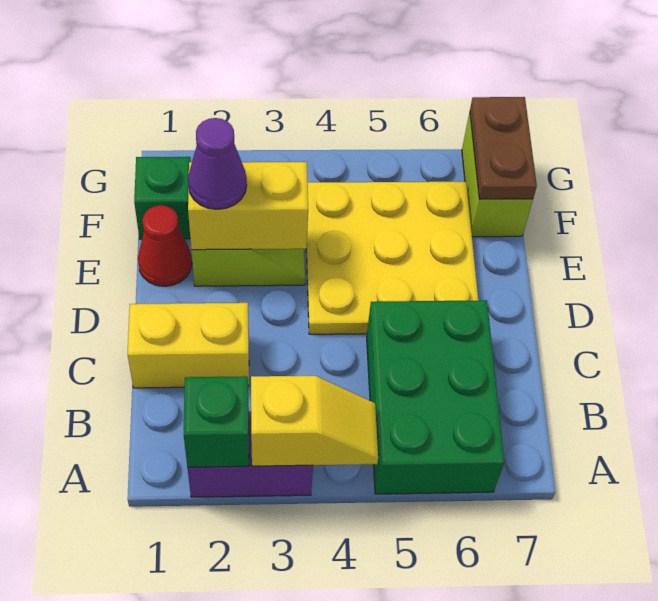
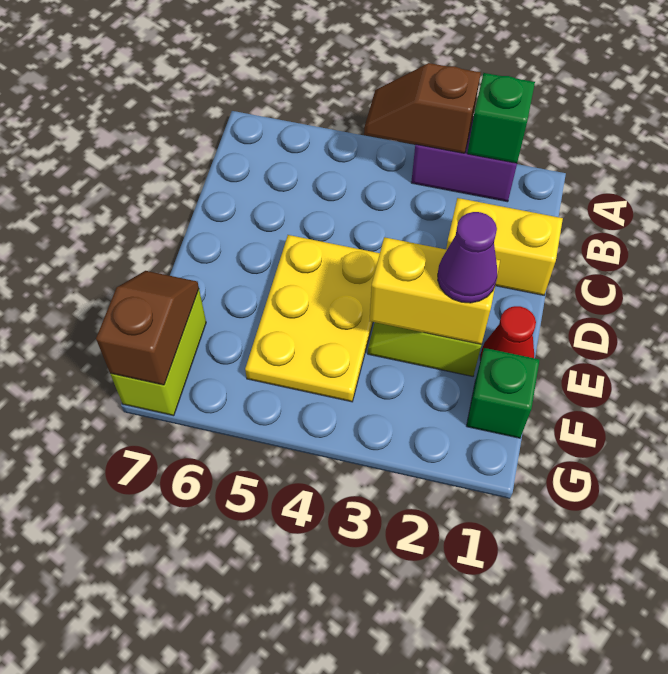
yellow slope A3:A4 level 2 top 3 -> brown slope A3:A4 level 2 top 3
green brick A5:C6 level 1 -> none
yellow plate D4:F6 level 1 -> yellow plate D4:F5 level 1
brown plate F7:G7 level 2 -> brown slope F7:G7 level 2 top G

